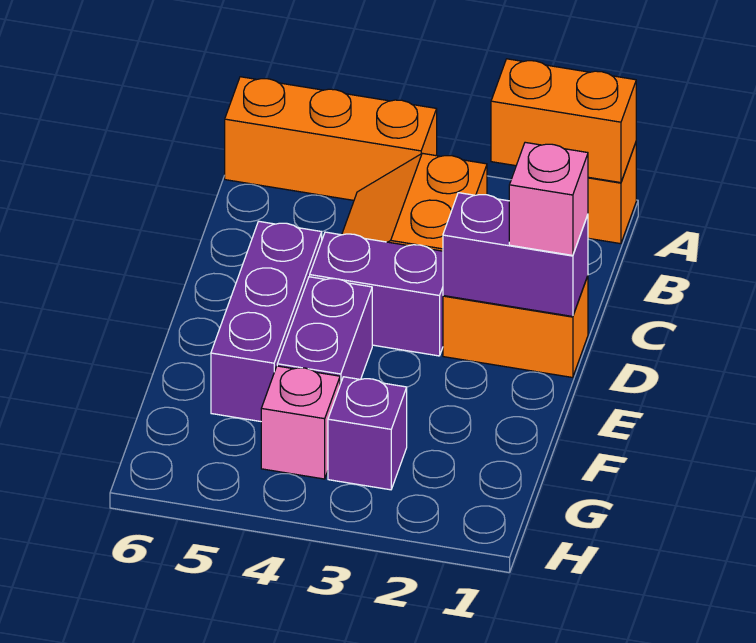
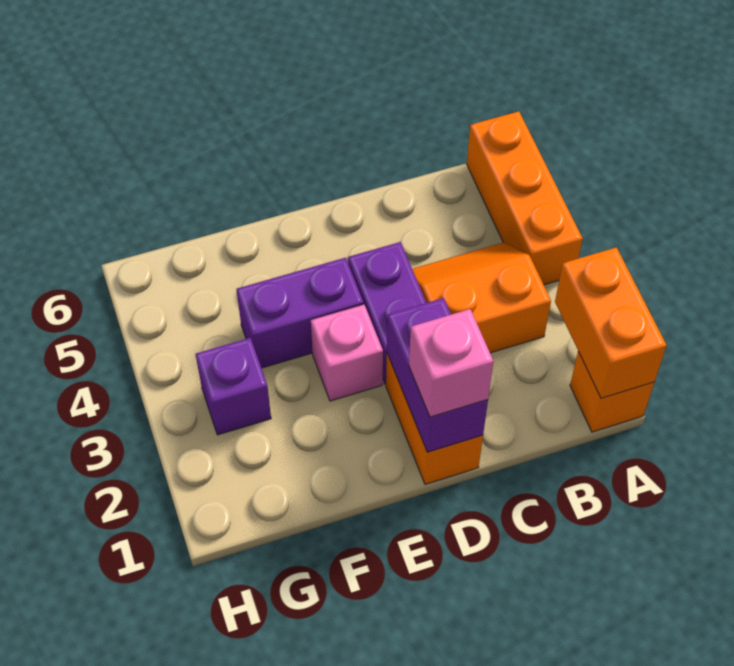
purple brick D5:F5 level 1 -> none
pink brick G4 level 1 -> pink brick E3 level 1

